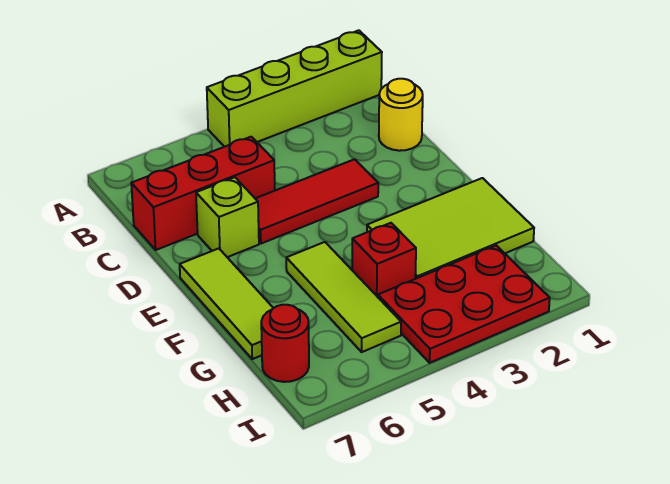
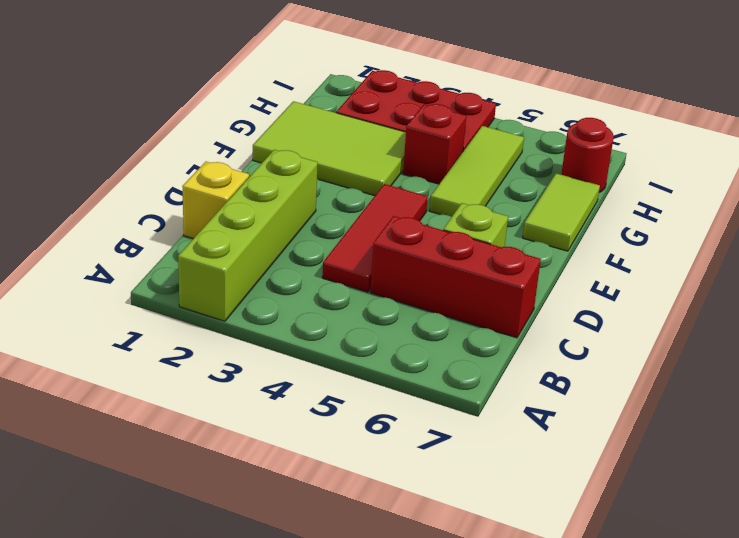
lime brick A1:A4 level 1 -> lime brick A2:D2 level 1
yellow round brick C1 level 1 -> yellow brick C1 level 1
red tile D3:D5 level 1 -> red tile C4:E4 level 1
lime tile E7:G7 level 1 -> lime tile F7:G7 level 1

